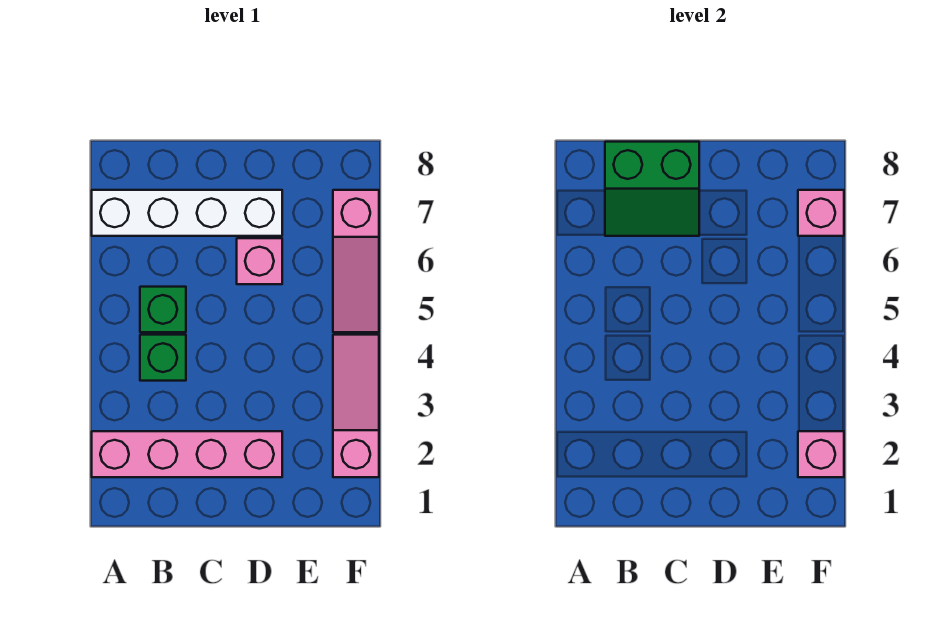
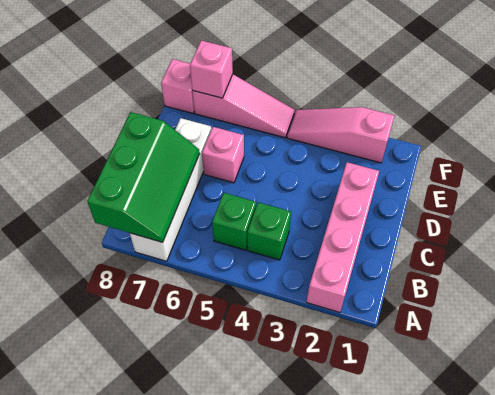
green slope B7:C8 level 2 top 8 -> green slope A7:C8 level 2 top 8
pink brick F2 level 2 -> pink brick F8 level 1

